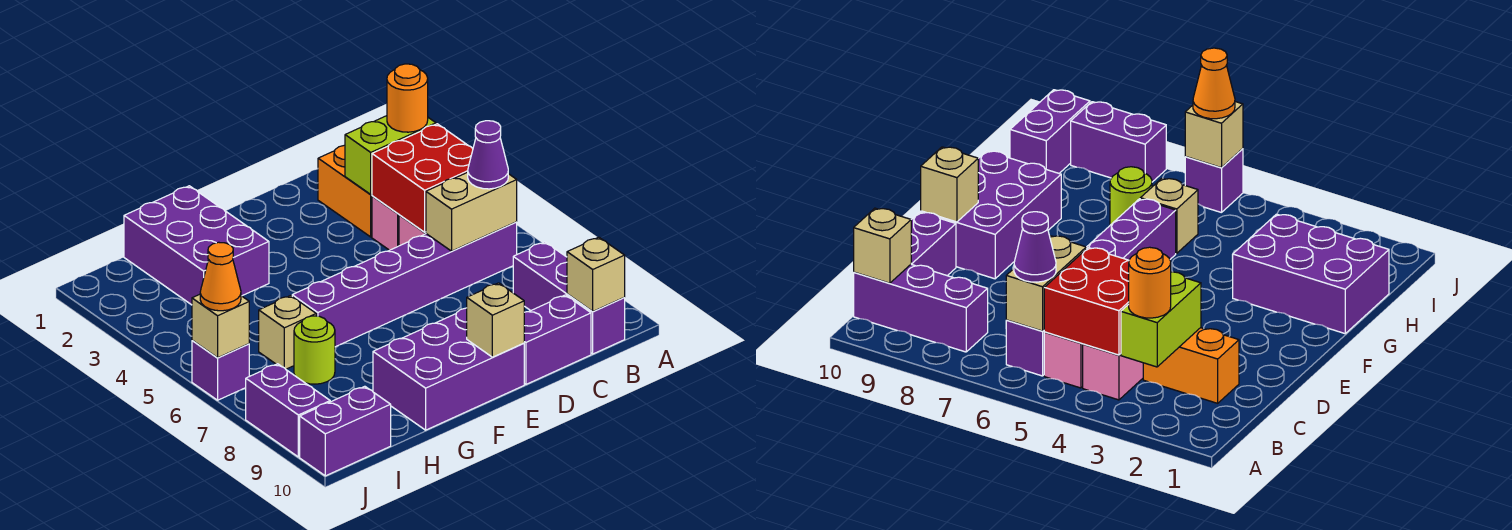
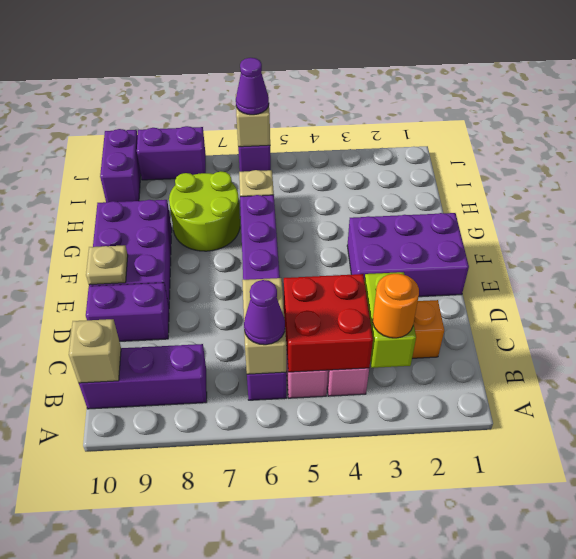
purple brick C10:D10 level 1 -> purple brick D9:D10 level 1
tan brick E10 level 2 -> tan plate E10 level 2
purple brick G1:H3 level 1 -> purple brick E1:F3 level 1
lime round brick H7 level 1 -> lime round brick G7:H8 level 1
orange cone J6 level 3 -> purple cone J6 level 3

